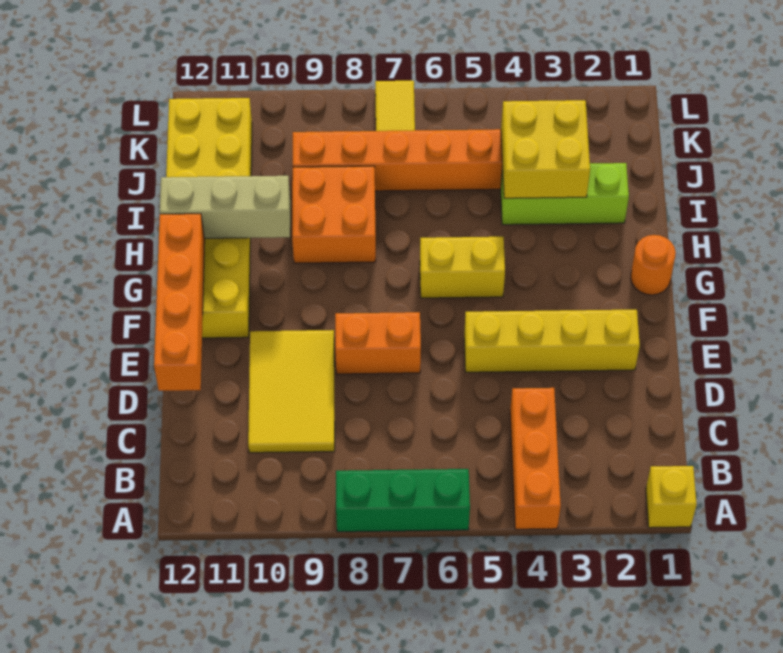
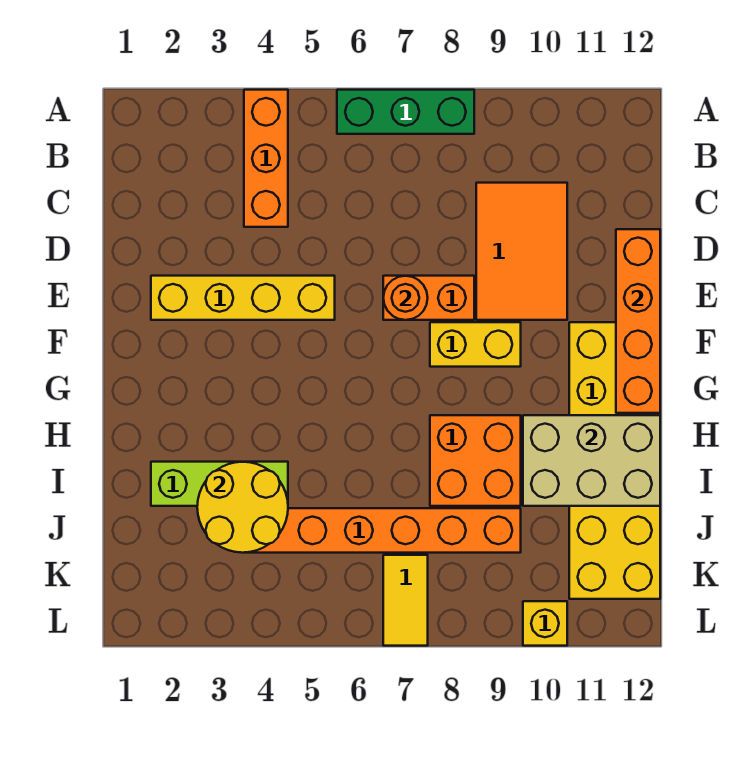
yellow brick A1 level 1 -> yellow brick L10 level 1
yellow tile C9:E10 level 1 -> orange tile C9:E10 level 1
orange round brick G1 level 1 -> orange round brick E7 level 2
yellow brick G5:G6 level 1 -> yellow brick F8:F9 level 1
tan brick H10:H12 level 2 -> tan brick H10:I12 level 2
yellow brick I3:J4 level 2 -> yellow round brick I3:J4 level 2

